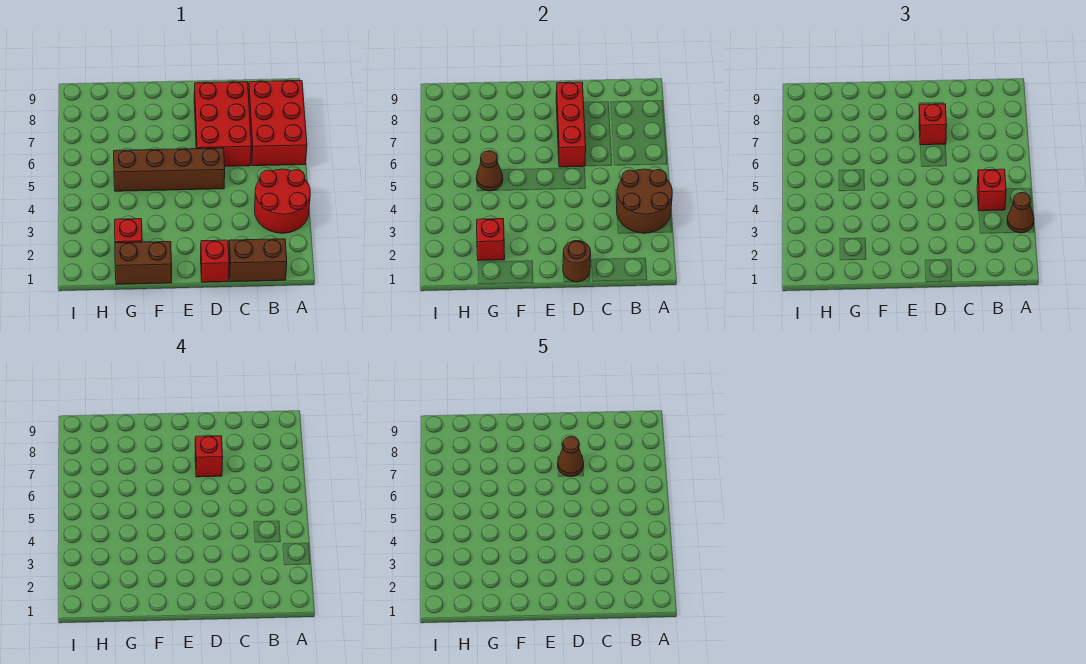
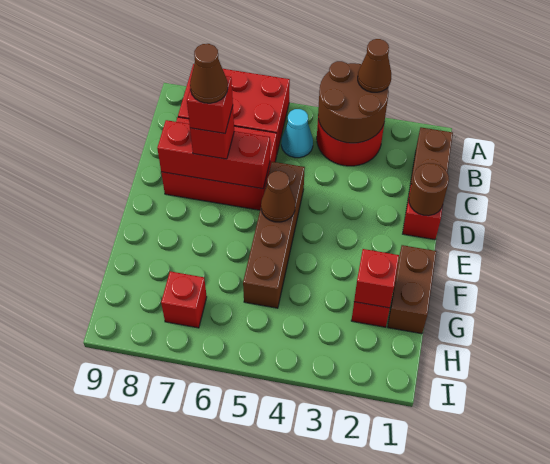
red brick B4 level 3 -> red brick H7 level 1
none -> cyan cone B5 level 1
brown cone G5 level 2 -> brown cone E5 level 2

